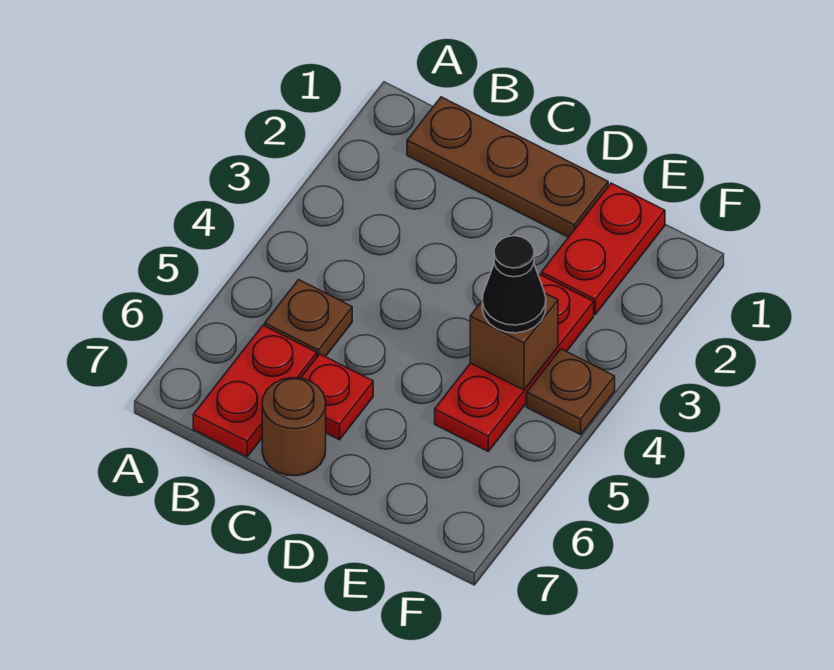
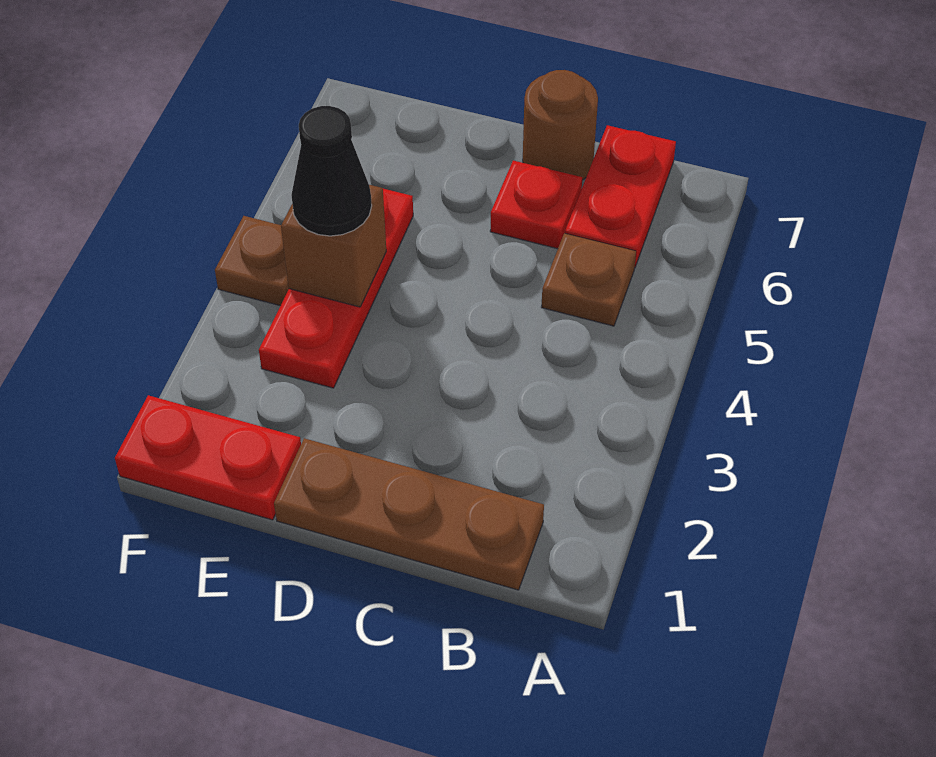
red plate E1:E2 level 1 -> red plate E1:F1 level 1

